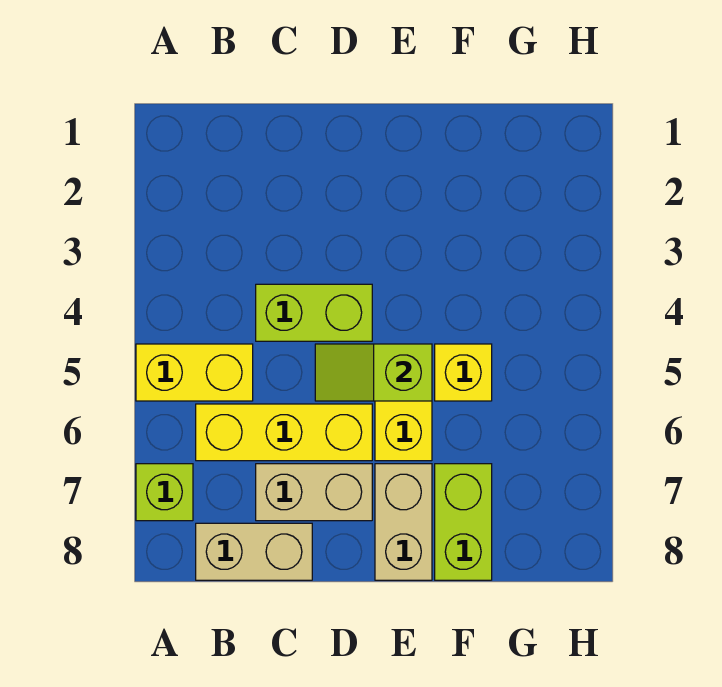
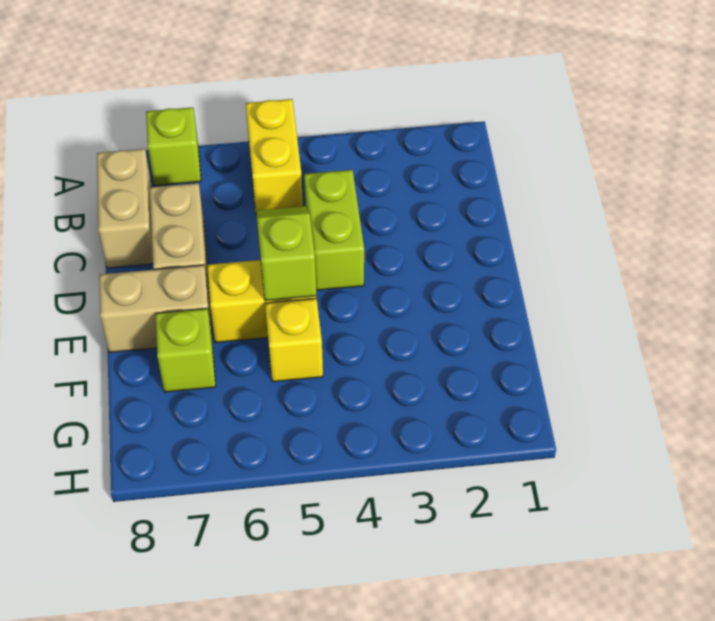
yellow brick B6:D6 level 1 -> none
lime brick F7:F8 level 1 -> lime brick F7 level 1

